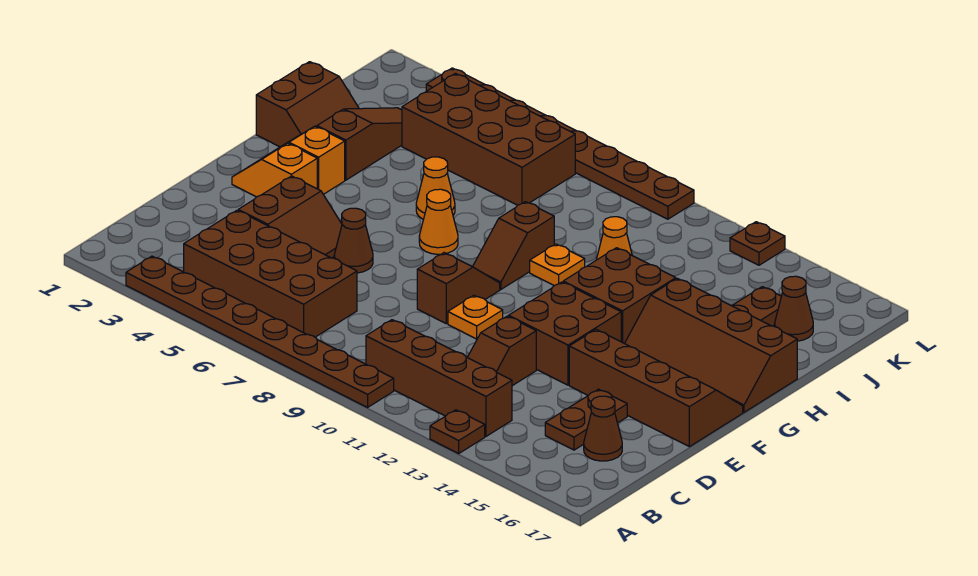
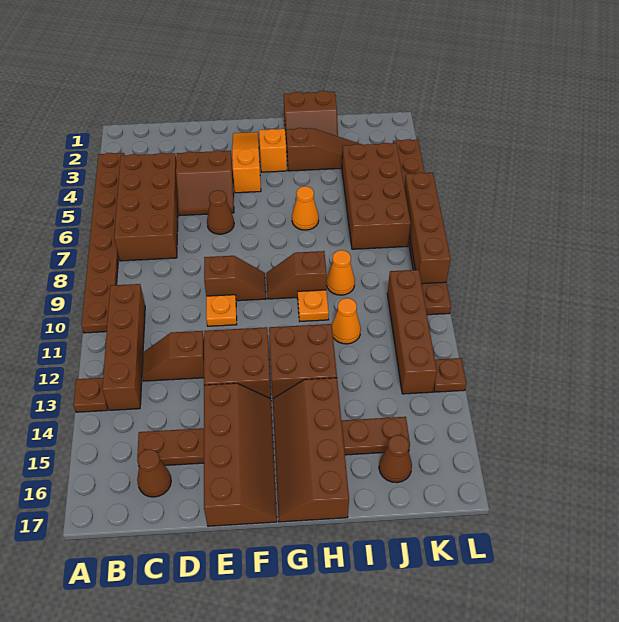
orange slope F2:F3 level 1 top 3 -> orange slope F2:F4 level 1 top 4
orange cone G7 level 1 -> orange cone I9 level 1
none -> brown brick K10:K13 level 1
none -> brown brick L6:L9 level 2

